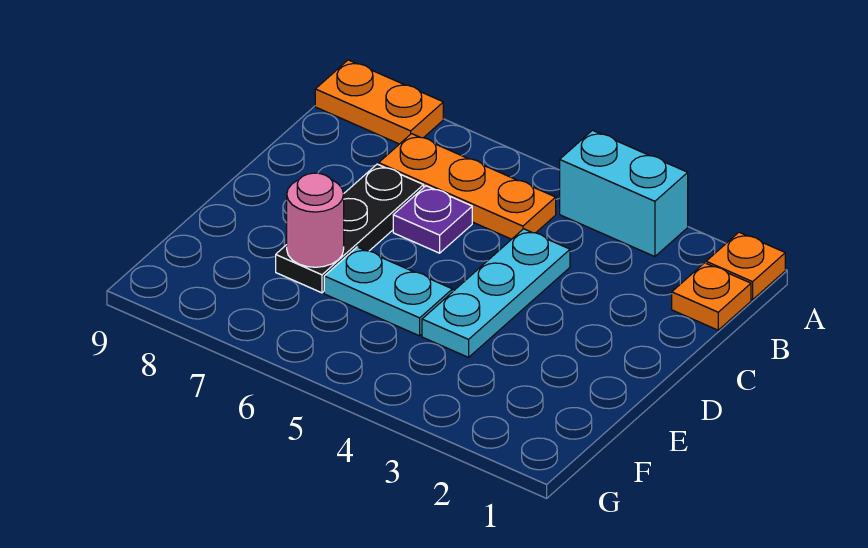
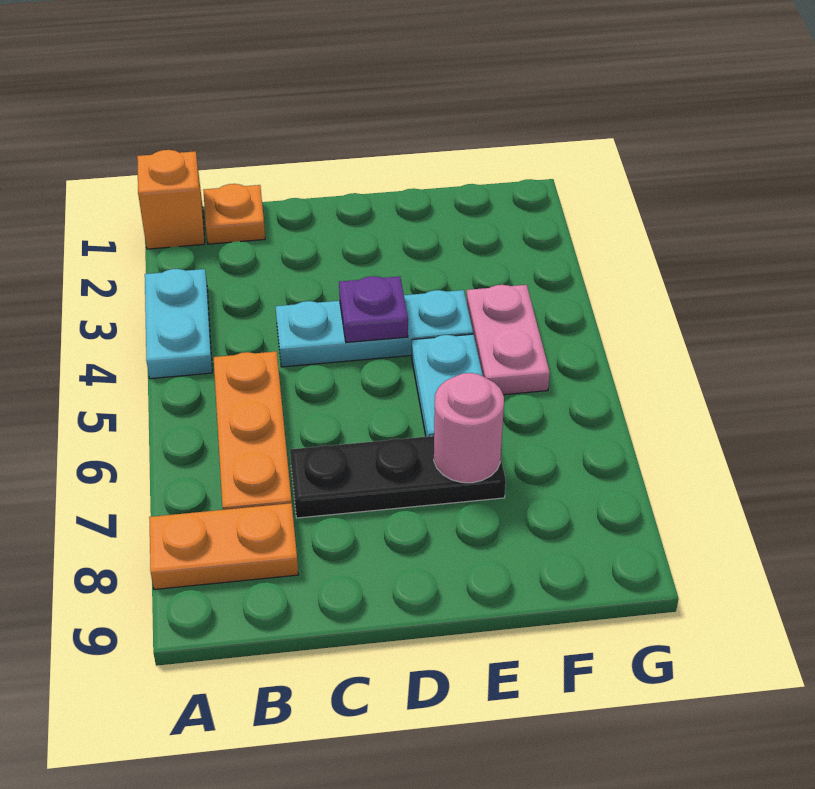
orange plate A1 level 1 -> orange brick A1 level 1
cyan brick A3:A4 level 1 -> cyan plate A3:A4 level 1
orange plate A8:A9 level 1 -> orange plate A8:B8 level 1
purple plate C6 level 1 -> purple plate D4 level 2
none -> pink plate F4:F5 level 1

